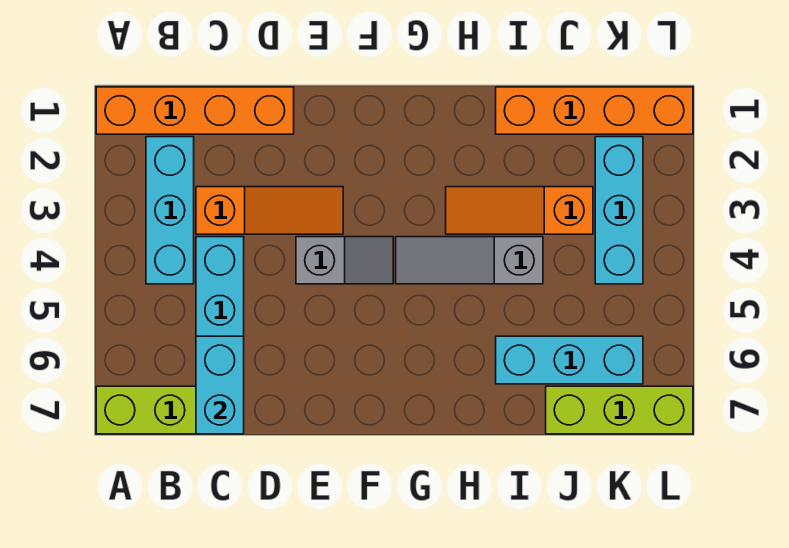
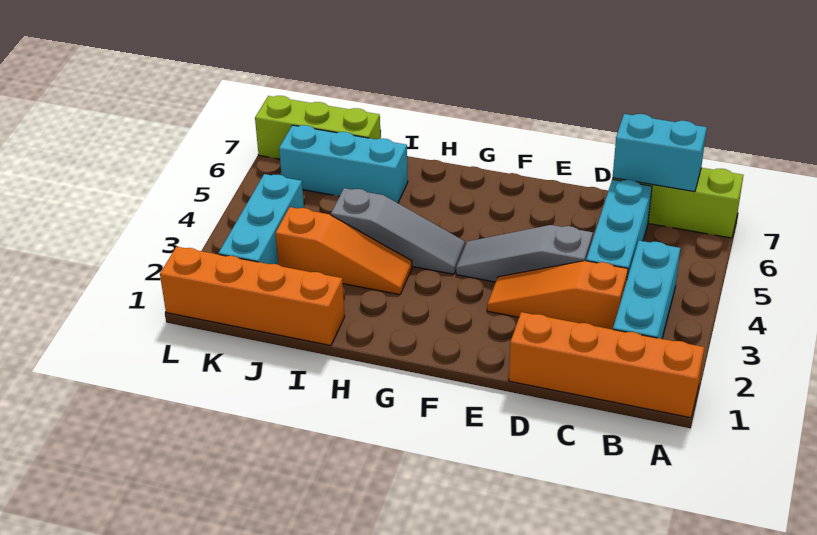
cyan brick C6:C7 level 2 -> cyan brick B7:C7 level 2
grey slope E4:F4 level 1 top E -> grey slope D4:F4 level 1 top D

